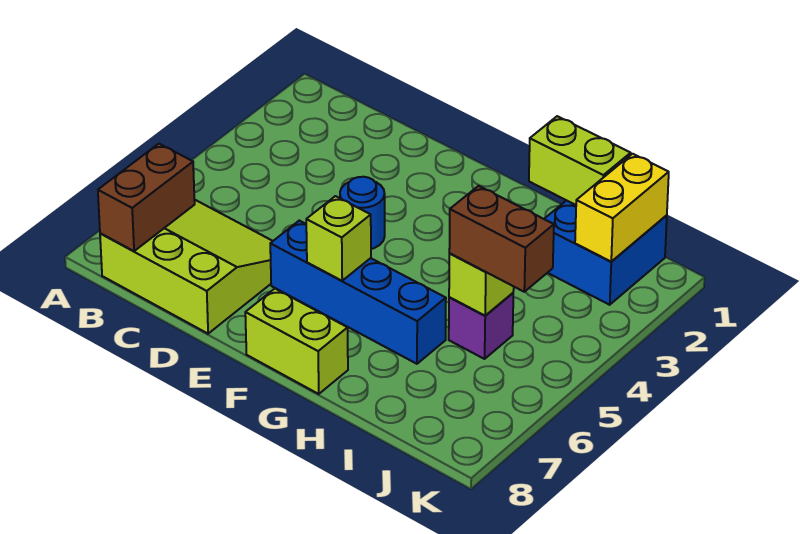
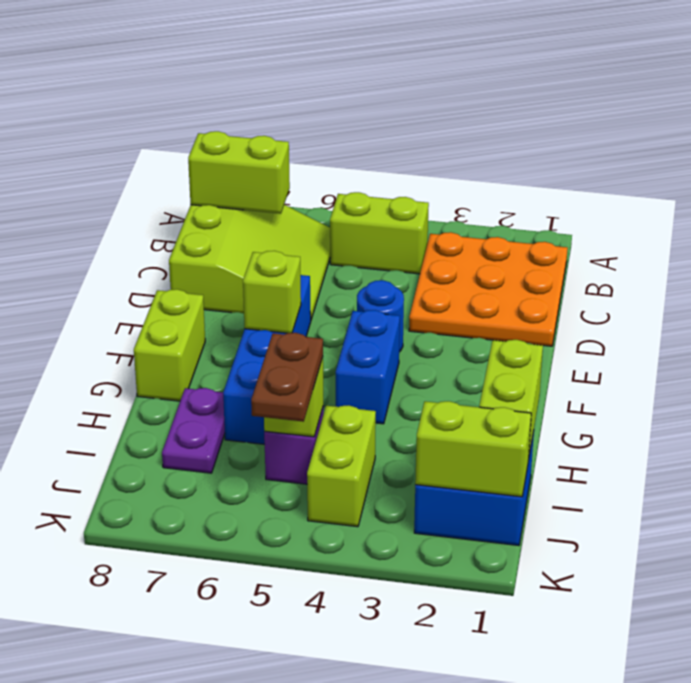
none -> orange plate B1:D3 level 1
none -> lime brick B4:B5 level 1
brown brick B7:B8 level 2 -> lime brick B7:B8 level 2
none -> blue brick F4:G4 level 1
none -> purple plate H7:I7 level 1
none -> lime brick I4:J4 level 1
brown brick I5:J5 level 3 -> brown plate I5:J5 level 3
yellow brick J1:J2 level 2 -> lime brick J1:J2 level 2

